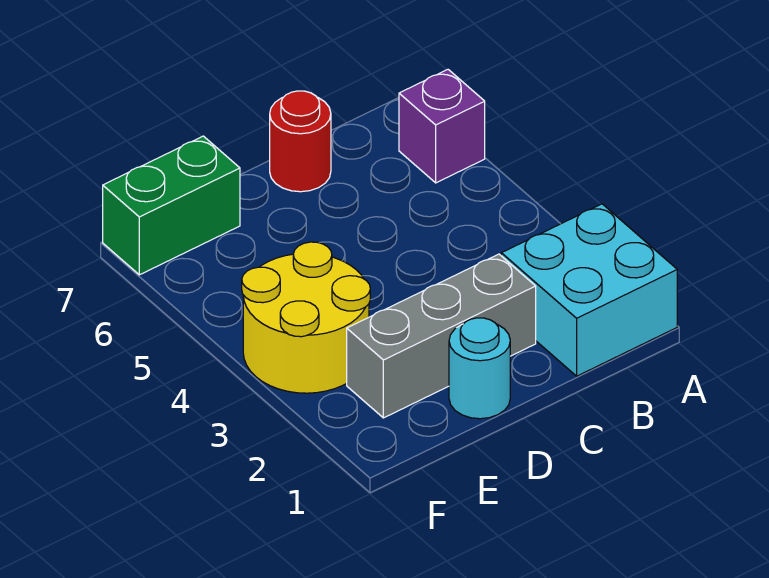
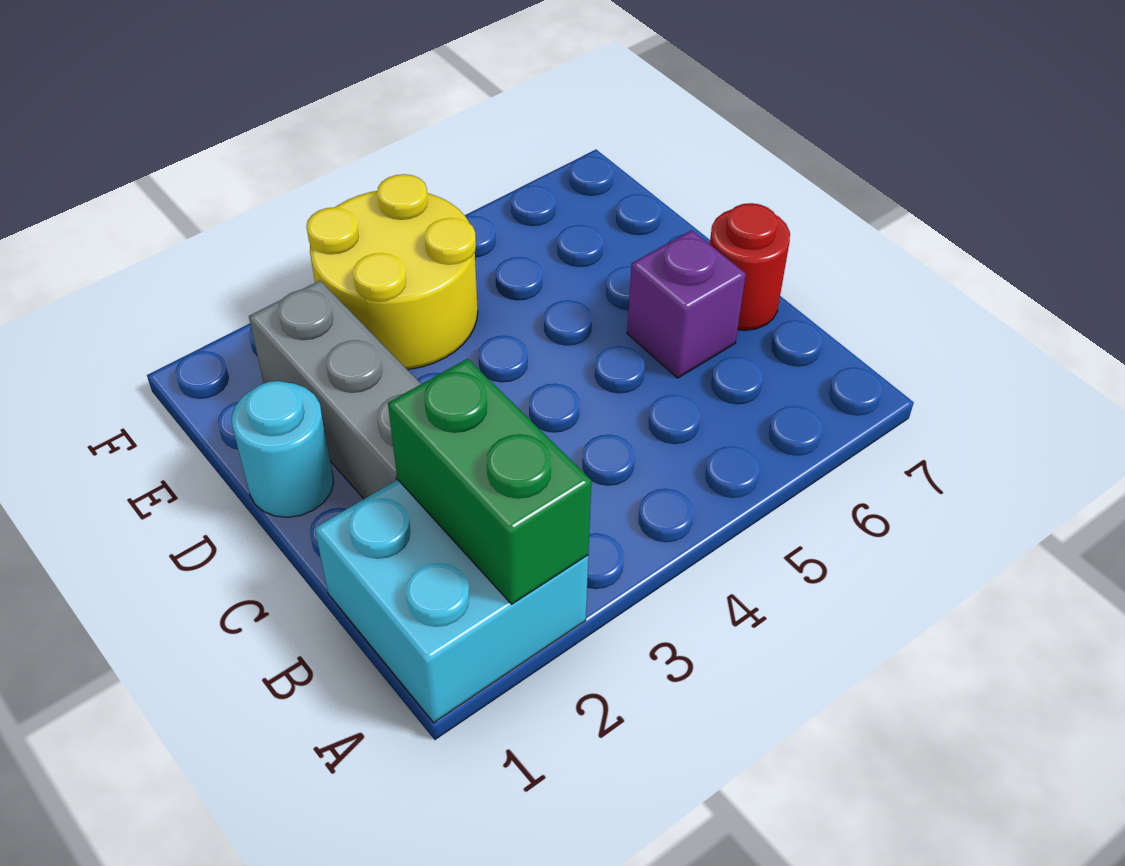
purple brick A6 level 1 -> purple brick C6 level 1
green brick E7:F7 level 1 -> green brick A2:B2 level 2

